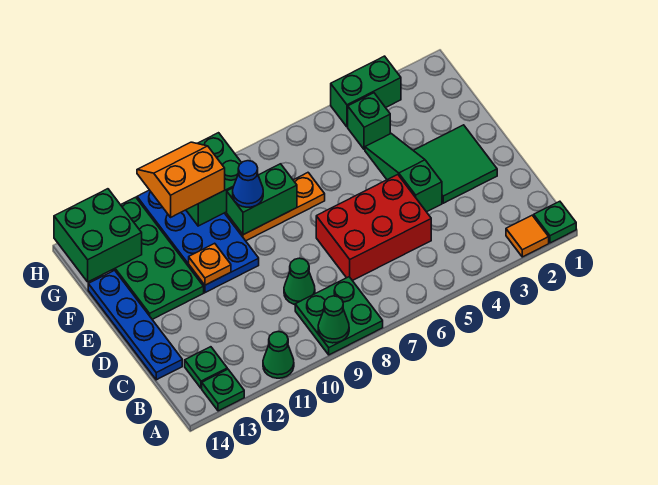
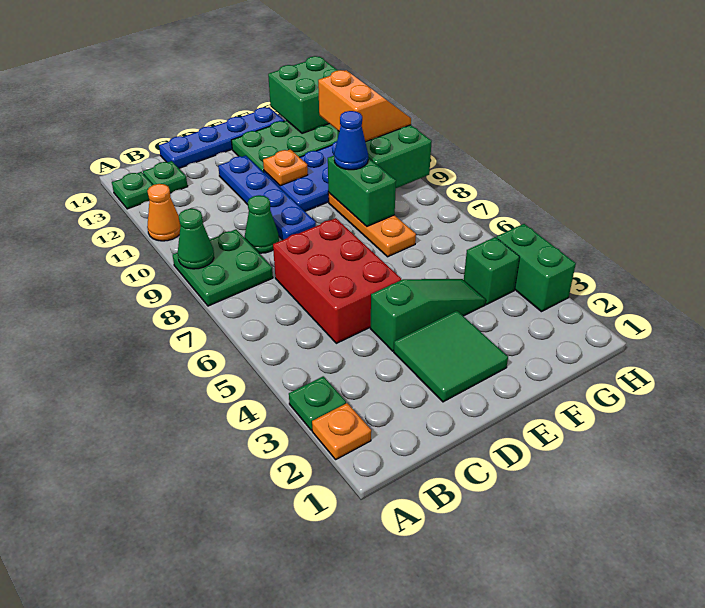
green plate A1 level 1 -> green plate A3 level 1
orange tile A2 level 1 -> orange plate A2 level 1
green cone A11 level 1 -> orange cone A11 level 1
none -> blue plate D9:D12 level 1

